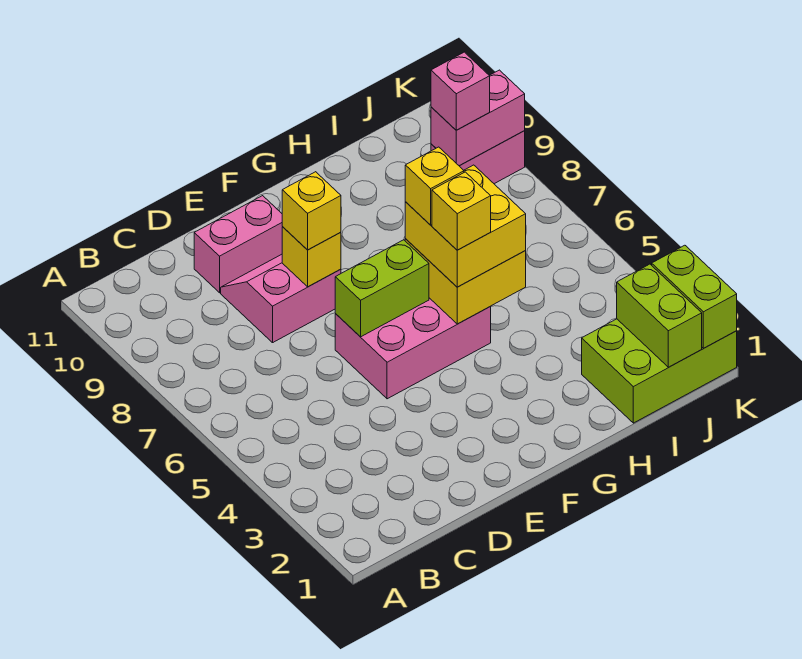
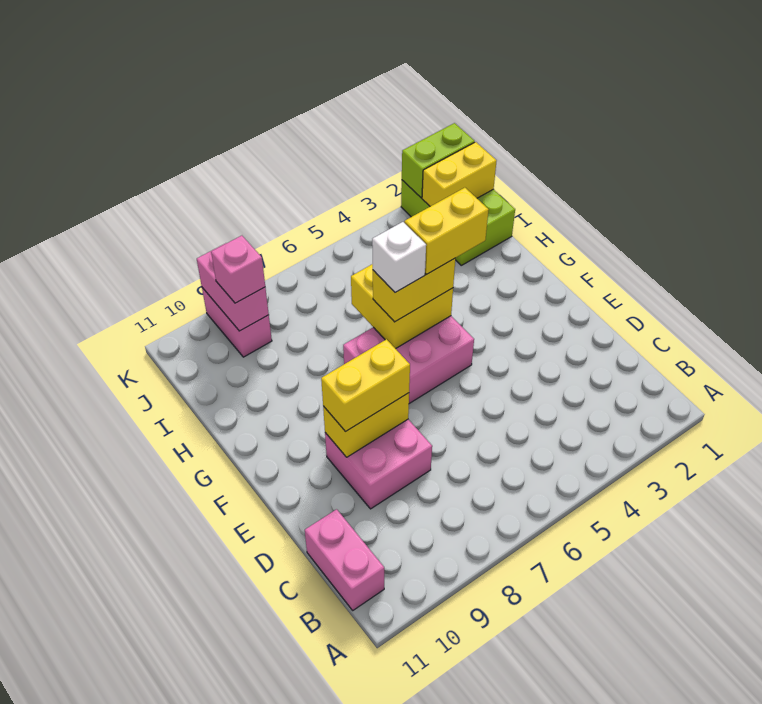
pink slope D8:E9 level 1 top 8 -> pink brick D8:E9 level 1
pink brick D10:E10 level 1 -> pink brick B11:C11 level 1
pink brick E5:G6 level 1 -> pink brick F5:G7 level 1
lime brick E6:F6 level 2 -> none
yellow brick E8 level 2 -> yellow brick E8:E9 level 2
yellow brick E8 level 3 -> yellow brick E8:E9 level 3
yellow brick G5:H6 level 3 -> yellow brick G5:G6 level 3
yellow brick G5 level 4 -> yellow brick G4:G5 level 4
yellow brick G6 level 4 -> white brick G6 level 4
lime brick J1:J2 level 2 -> yellow brick J1:J2 level 2

